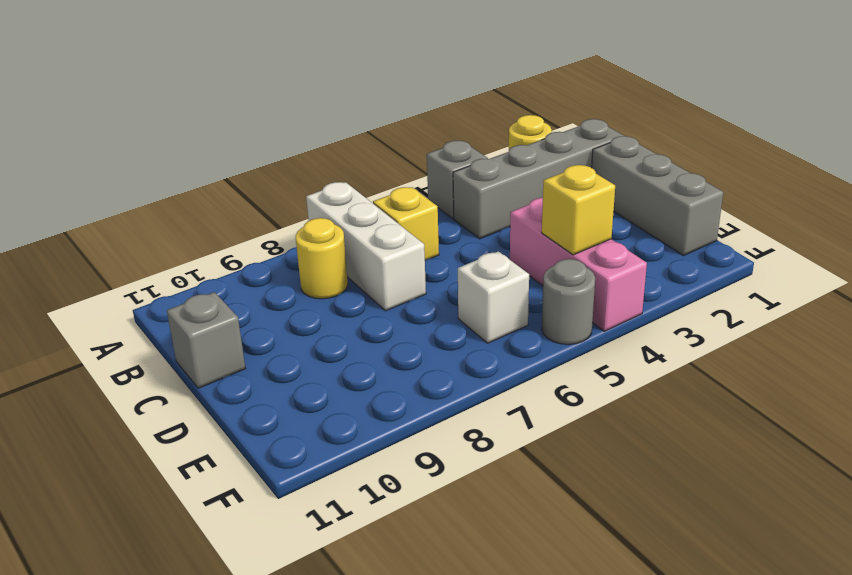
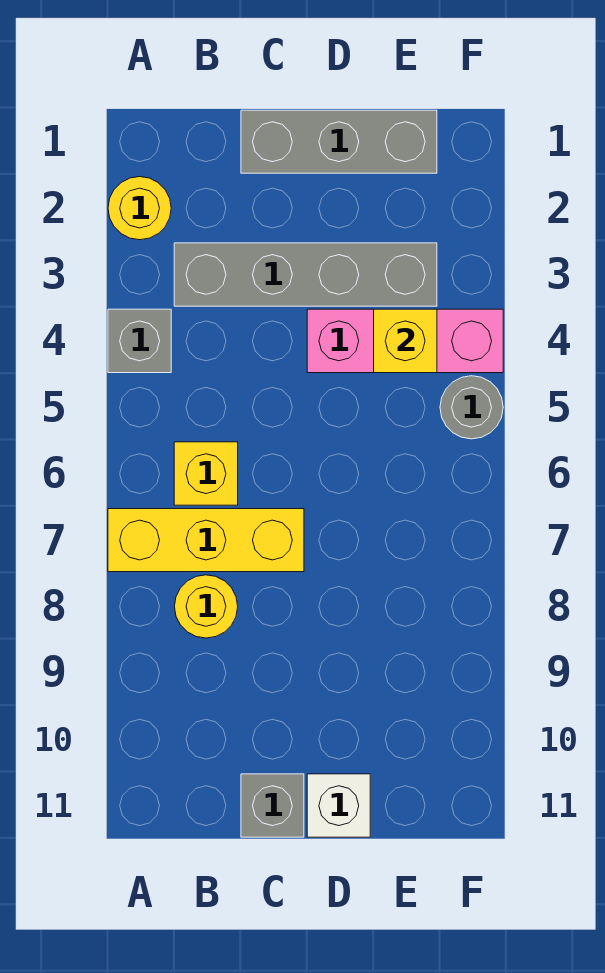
white brick A7:C7 level 1 -> yellow brick A7:C7 level 1
grey brick B1:B4 level 1 -> grey brick B3:E3 level 1
white brick E6 level 1 -> white brick D11 level 1

